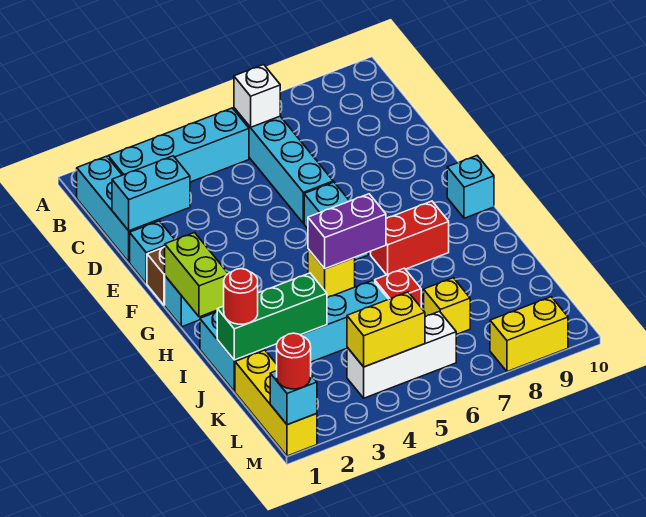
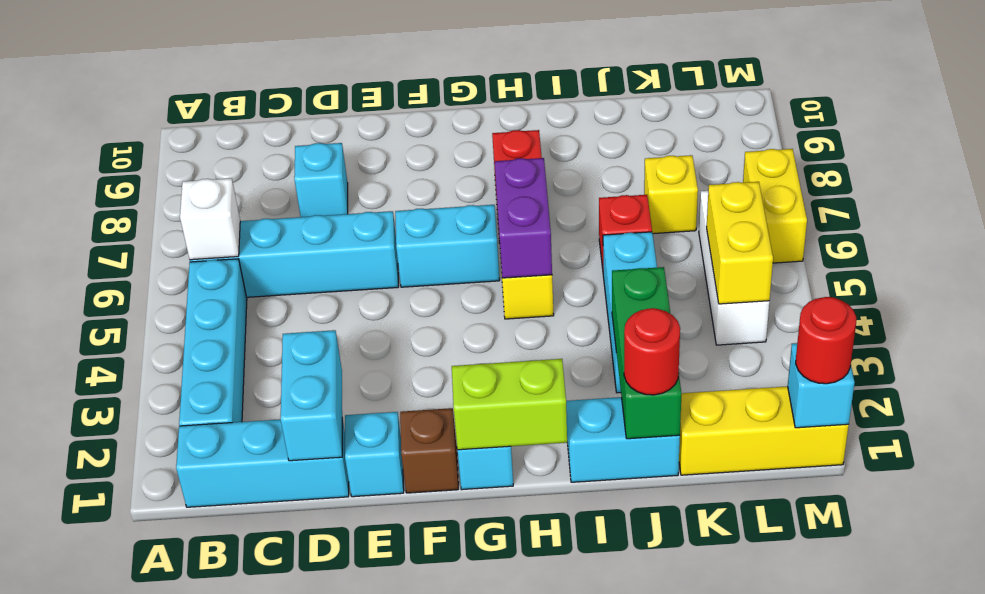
cyan brick G10 level 1 -> cyan brick D8 level 1
yellow brick M8:M9 level 1 -> yellow brick M6:M7 level 1

